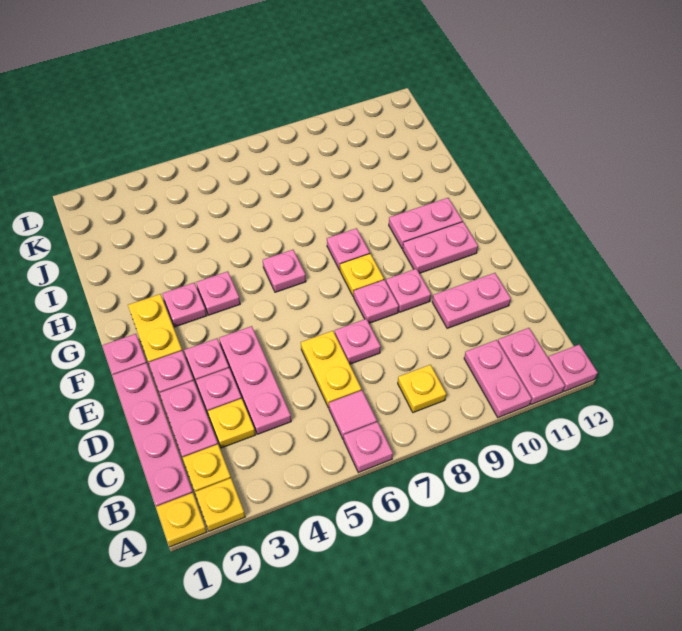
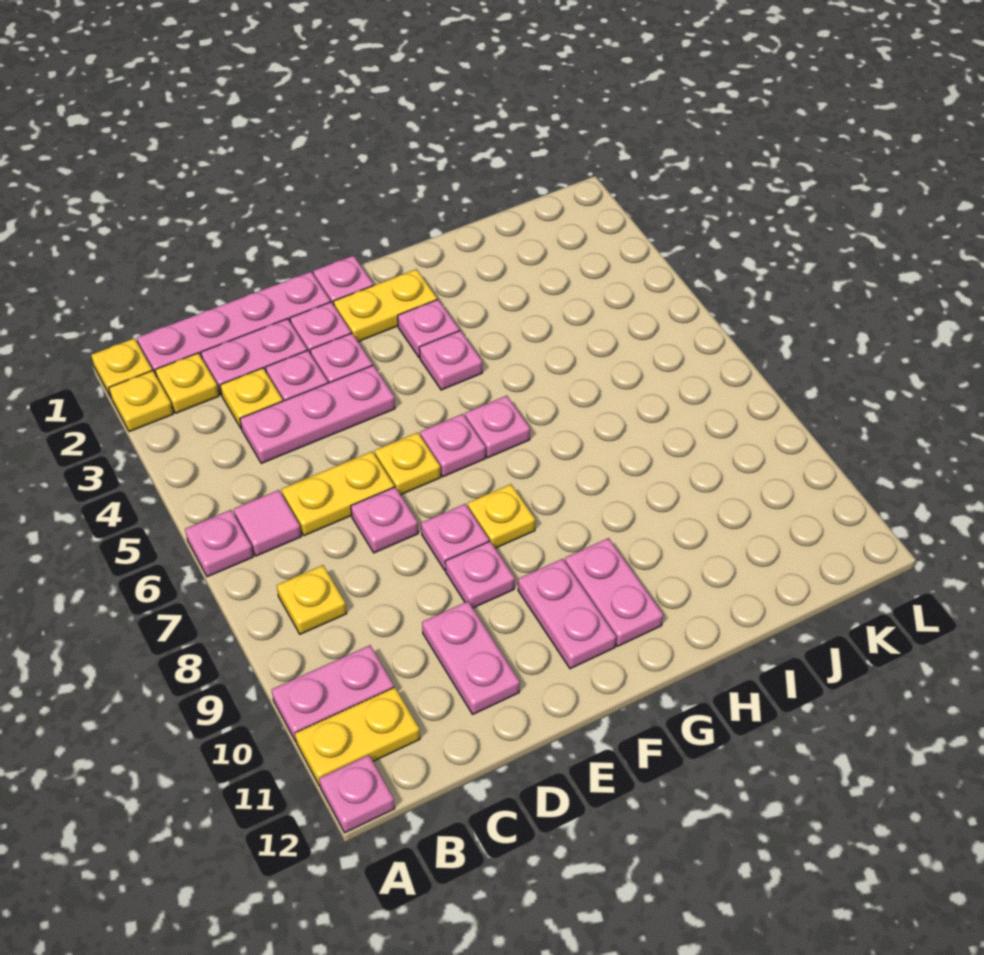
pink plate A11:B11 level 1 -> yellow plate A11:B11 level 1
none -> yellow plate E6 level 1
pink plate G8 level 1 -> pink plate F6 level 1

